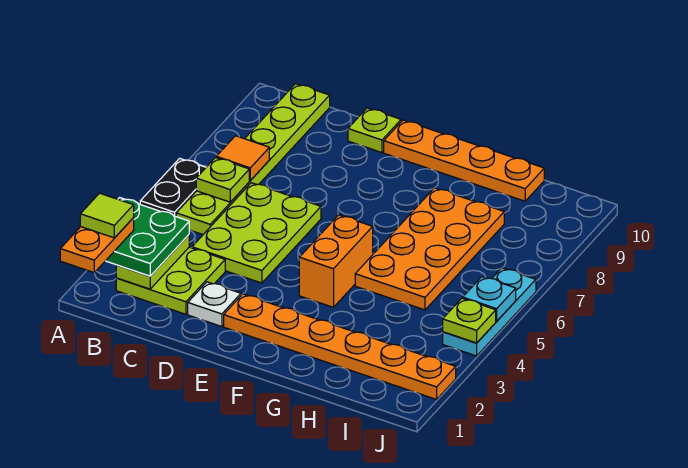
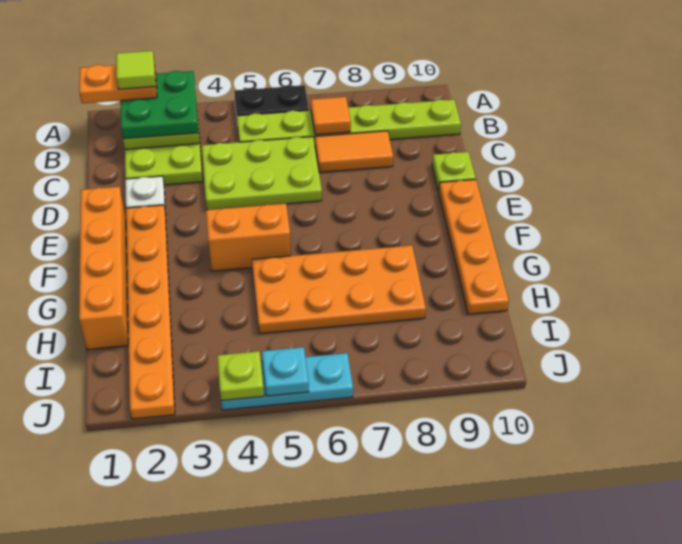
lime plate B6 level 2 -> none
none -> orange tile C7:C8 level 1
none -> orange brick E1:H1 level 1

